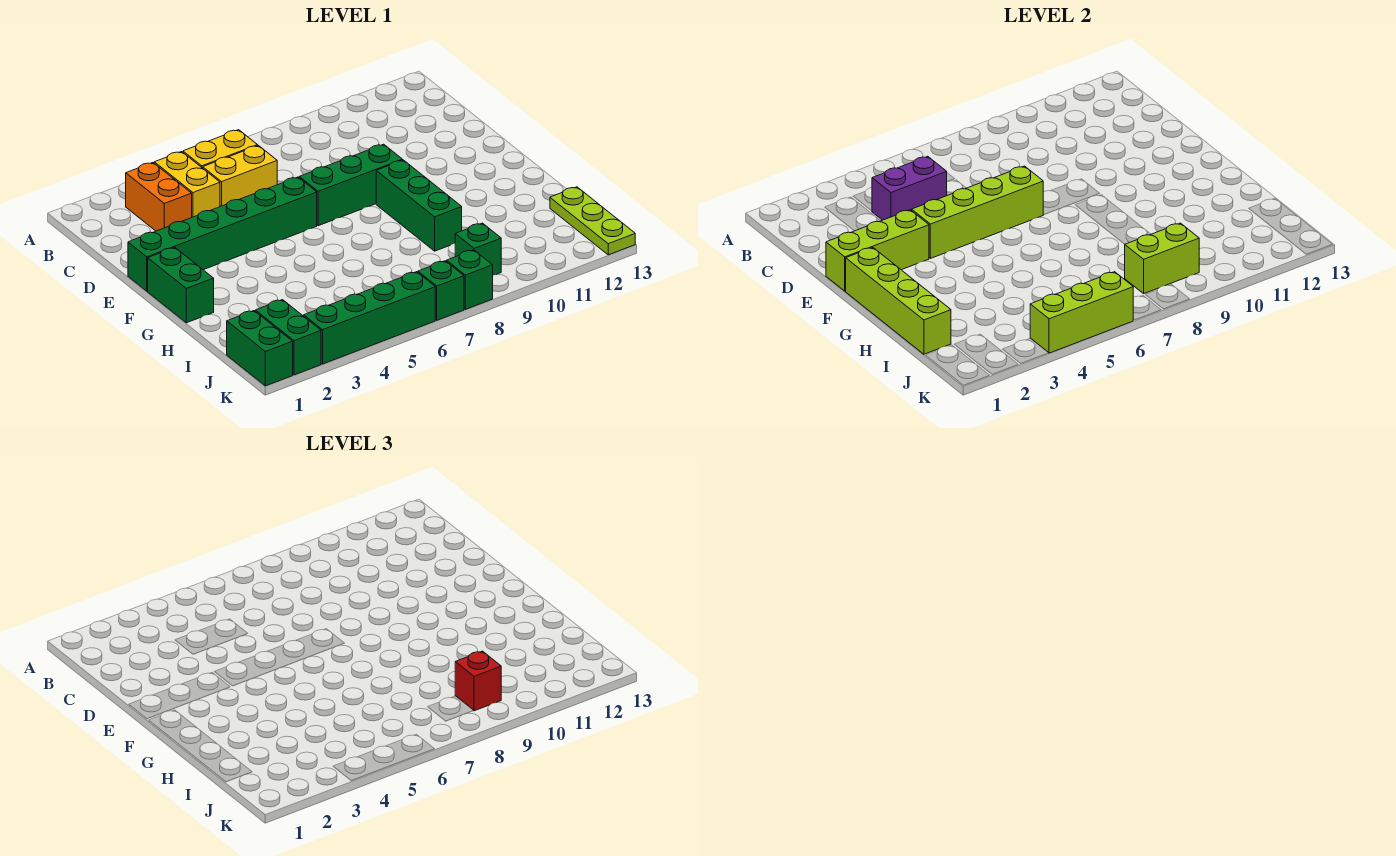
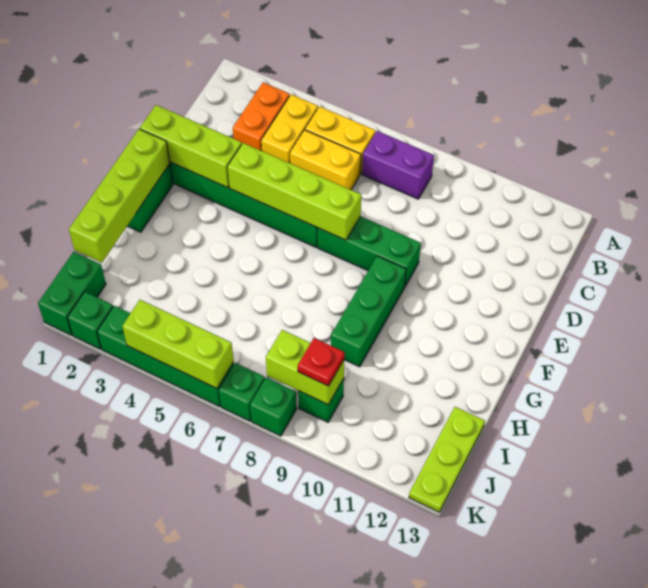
purple brick C4:C5 level 2 -> purple brick B7:B8 level 1
green brick J2:K2 level 1 -> green brick K2 level 1
red brick J9 level 3 -> red plate J9 level 3

